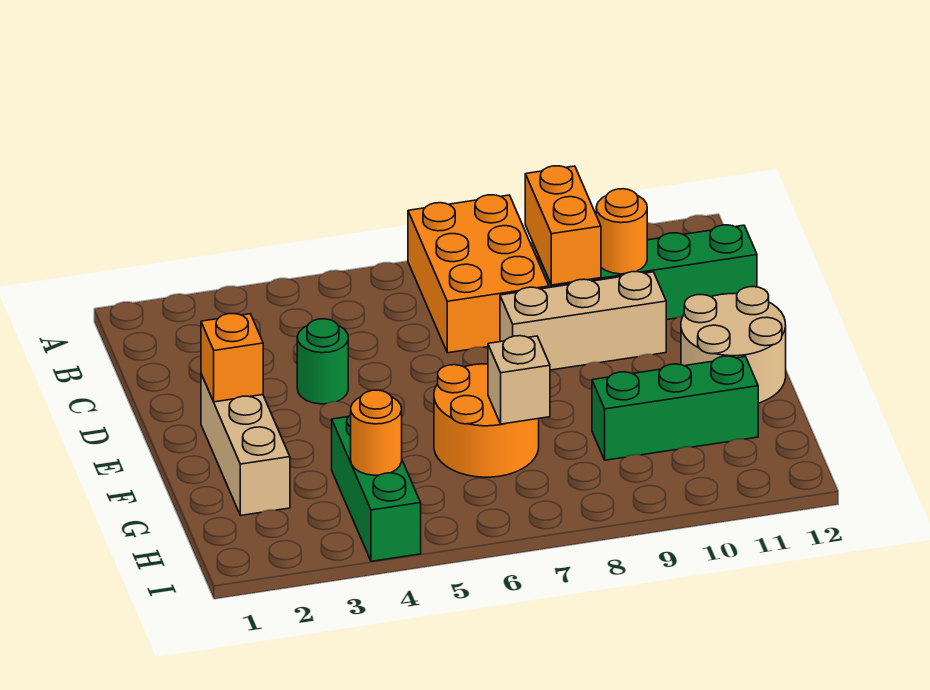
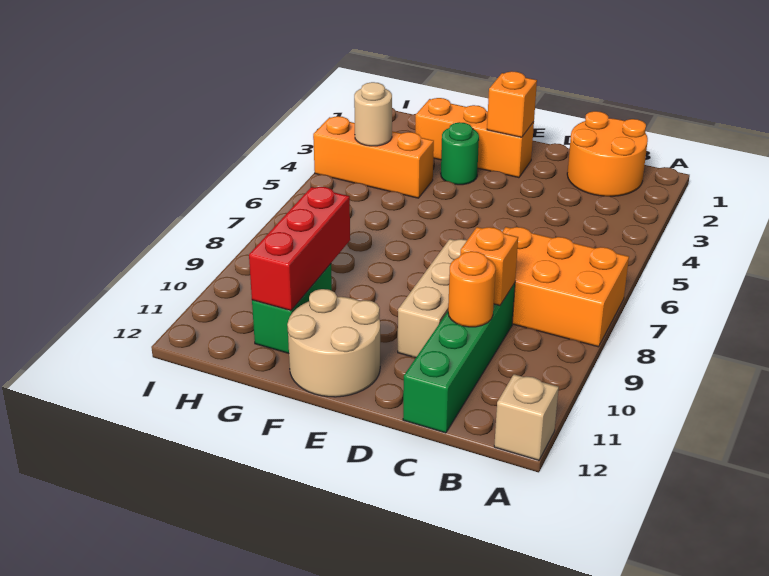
orange brick B9:C9 level 2 -> orange brick C9 level 2
green round brick D4 level 1 -> green round brick F3 level 1
tan brick E2:G2 level 1 -> orange brick E2:G2 level 1
orange round brick F6:G7 level 1 -> orange round brick B1:C2 level 1
green brick G4:I4 level 1 -> orange brick G4:I4 level 1
tan brick G7 level 2 -> tan brick A12 level 1
green brick G9:G11 level 1 -> green brick G10:G11 level 1
none -> red brick G9:G11 level 2
orange round brick H4 level 2 -> tan round brick H4 level 2

